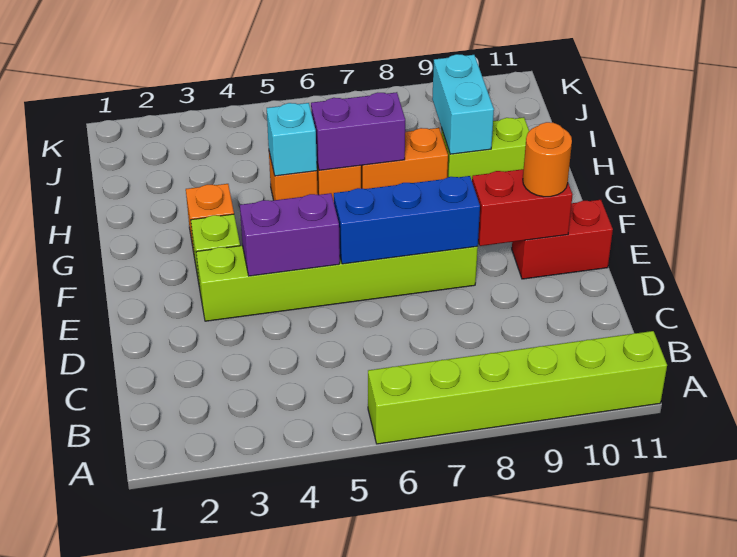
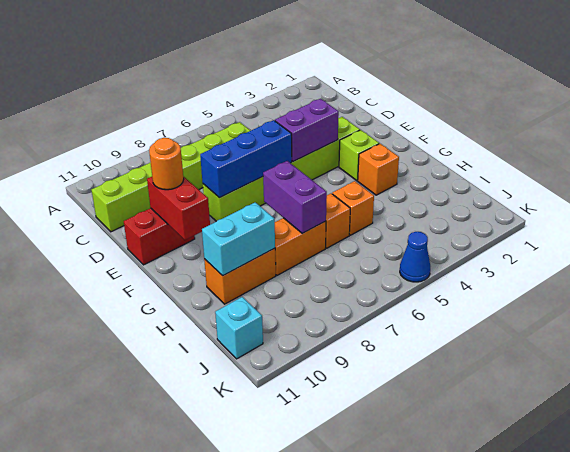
lime brick A6:A11 level 1 -> lime brick C6:C11 level 1
red brick E9:E10 level 2 -> red brick E10:F10 level 2
cyan brick H5 level 2 -> cyan brick J11 level 1
purple brick H6:H7 level 2 -> purple brick G7:H7 level 2
lime brick H9:H10 level 1 -> orange brick H9:H10 level 1
cyan brick H9:I9 level 2 -> cyan brick H9:H10 level 2
none -> blue cone K5 level 1

